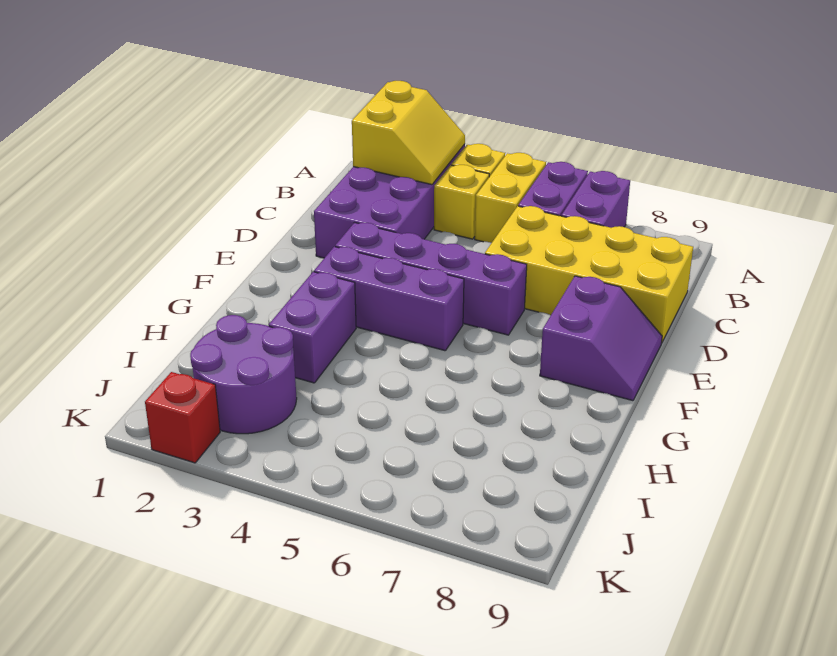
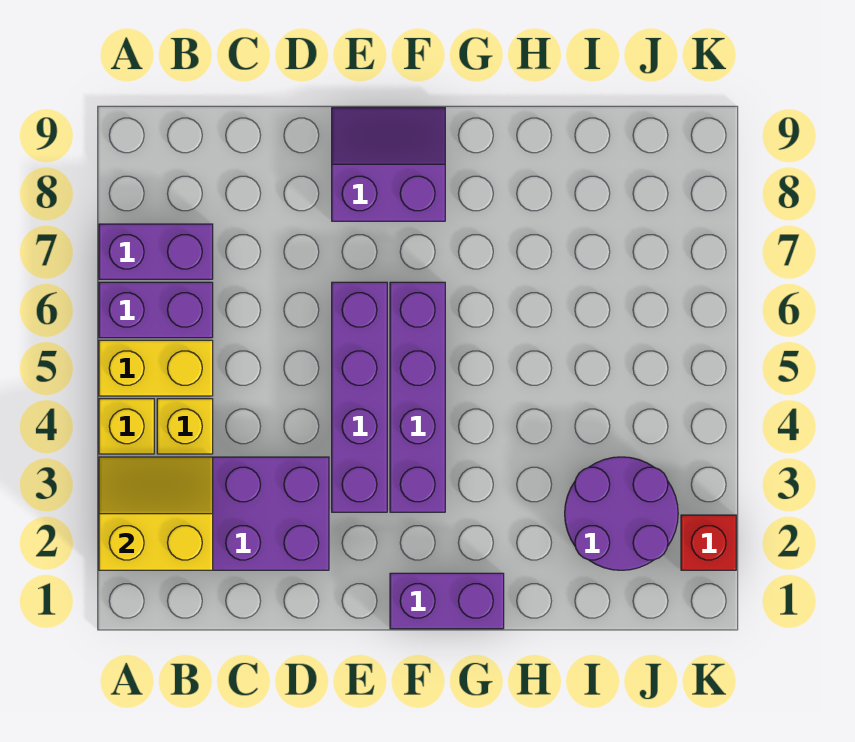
yellow brick C6:D9 level 1 -> none
purple brick F3:F5 level 1 -> purple brick F3:F6 level 1
purple brick G3:H3 level 1 -> purple brick F1:G1 level 1

